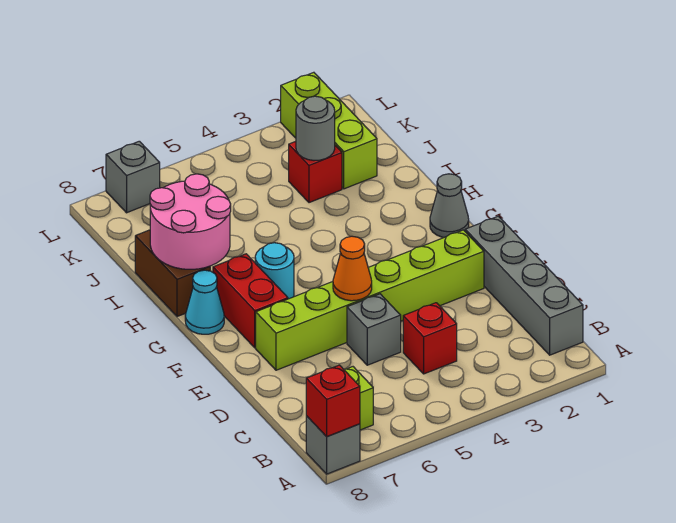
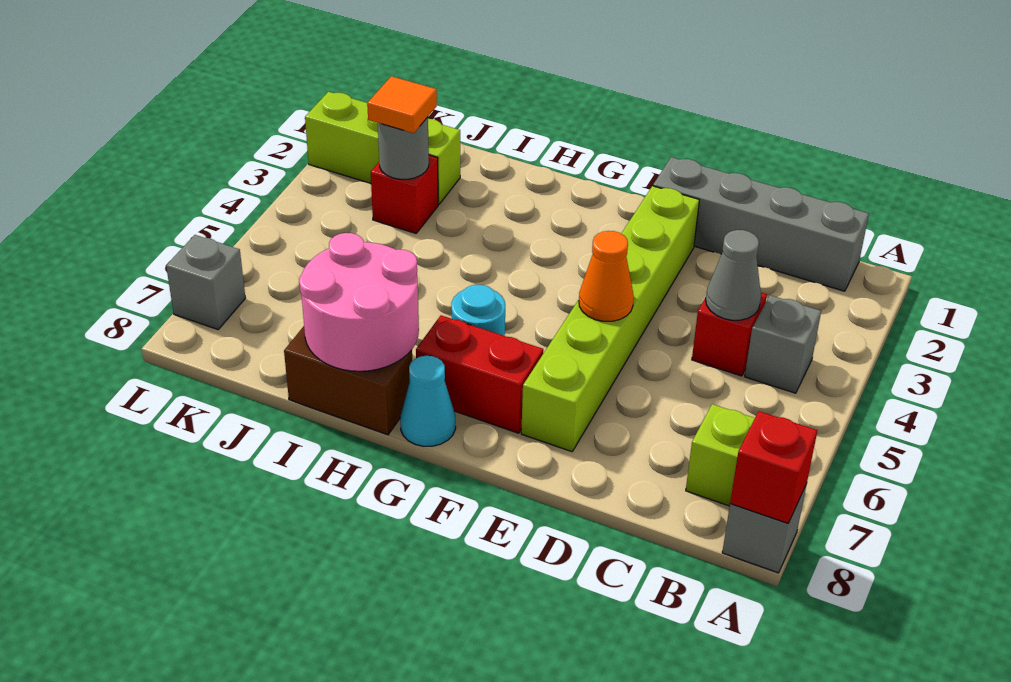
grey brick D5 level 1 -> grey brick B4 level 1
grey cone G1 level 1 -> grey cone C4 level 2
none -> orange tile J3 level 3

